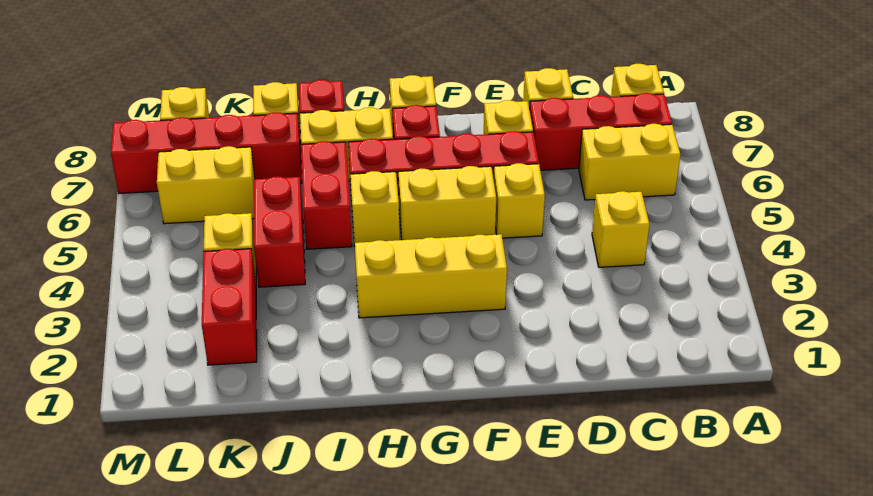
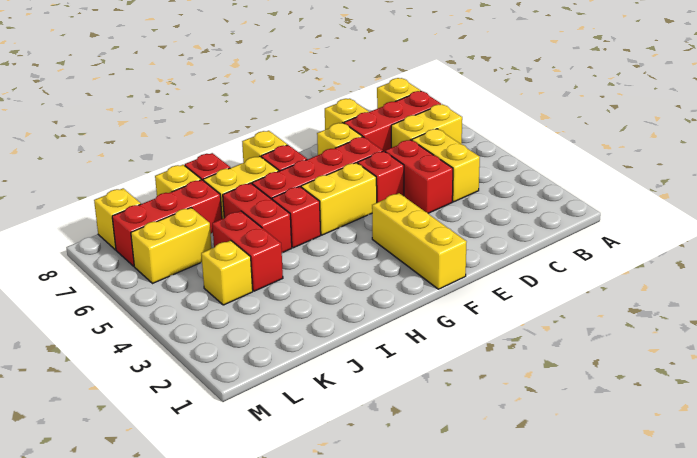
yellow brick C4 level 1 -> yellow brick C4:C5 level 1
yellow brick E5 level 1 -> red brick E5 level 1
yellow brick F3:H3 level 1 -> yellow brick F1:F3 level 1
yellow brick H5 level 1 -> red brick H5 level 1
red brick J7:M7 level 1 -> red brick J7:L7 level 1
red brick K2:K3 level 1 -> red brick D4:D5 level 1

